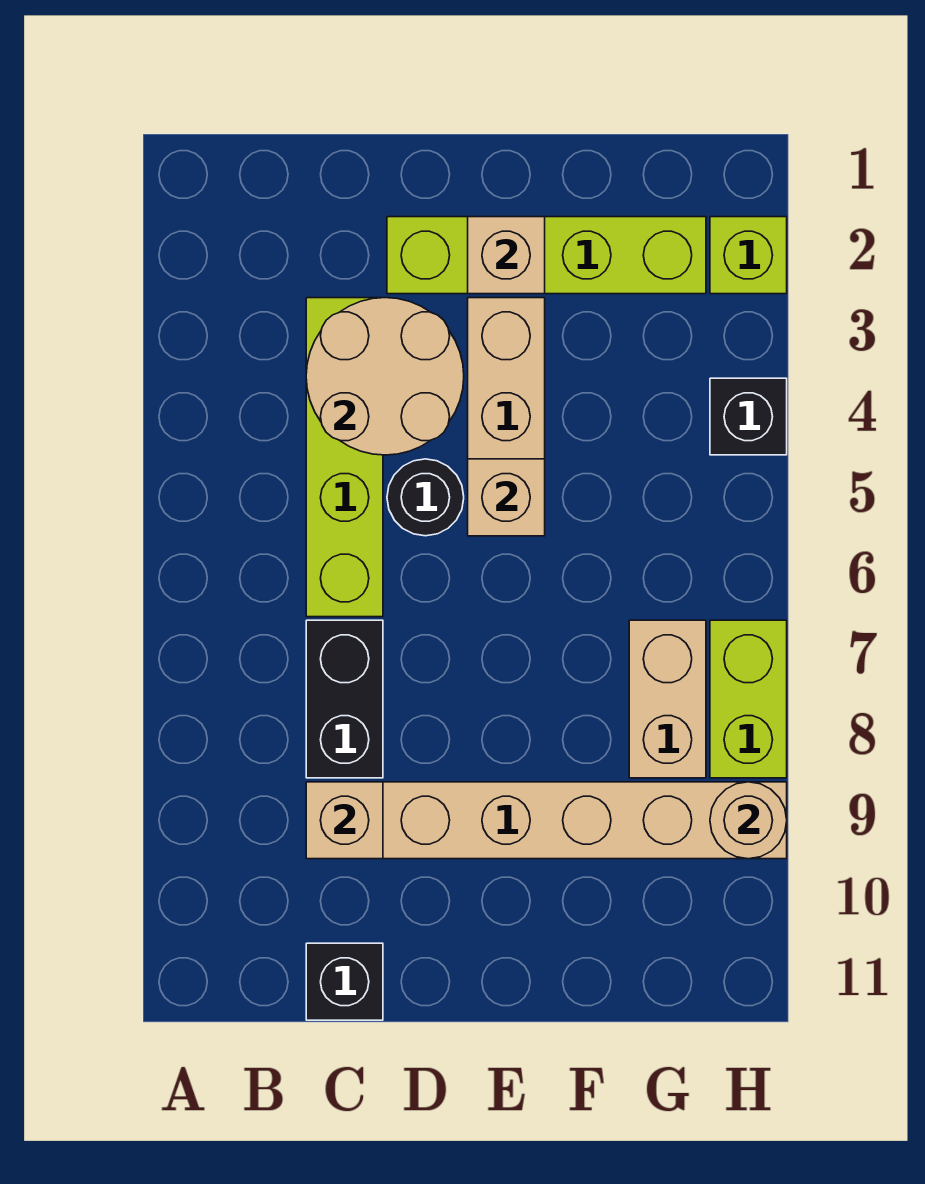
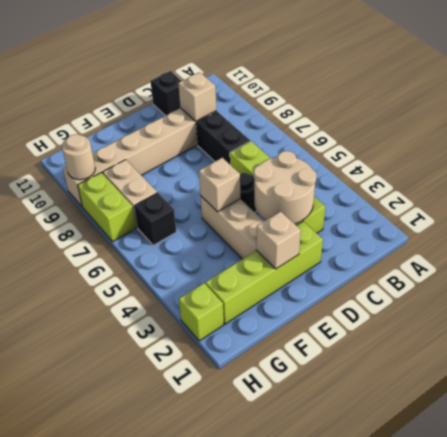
black brick H4 level 1 -> black brick G6 level 1

